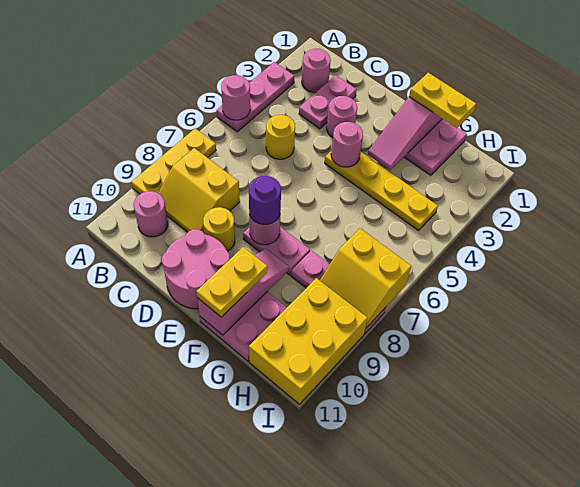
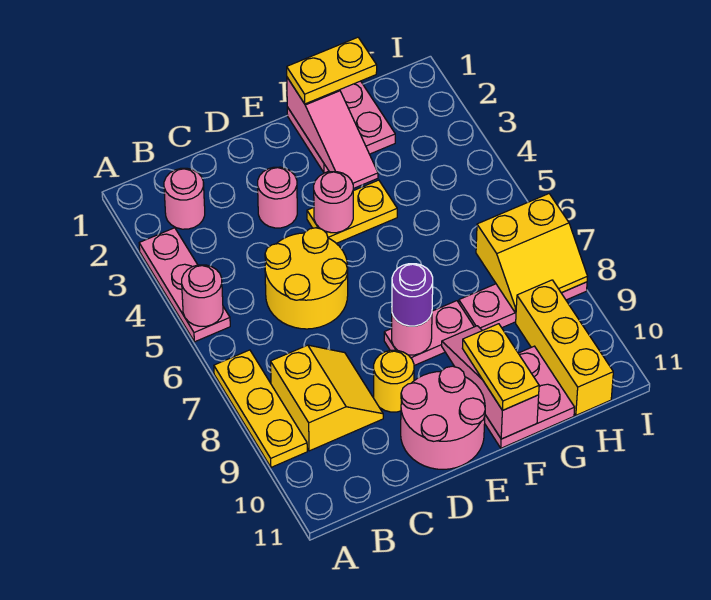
yellow slope B8:C9 level 1 top 8 -> yellow slope B8:C9 level 1 top B
pink round brick B10 level 1 -> none
pink plate C2:C3 level 1 -> none
yellow round brick C5 level 1 -> yellow round brick C5:D6 level 1
yellow plate E4:H4 level 1 -> yellow plate E4:F4 level 1
yellow brick H9:I11 level 1 -> yellow brick H9:H11 level 1

